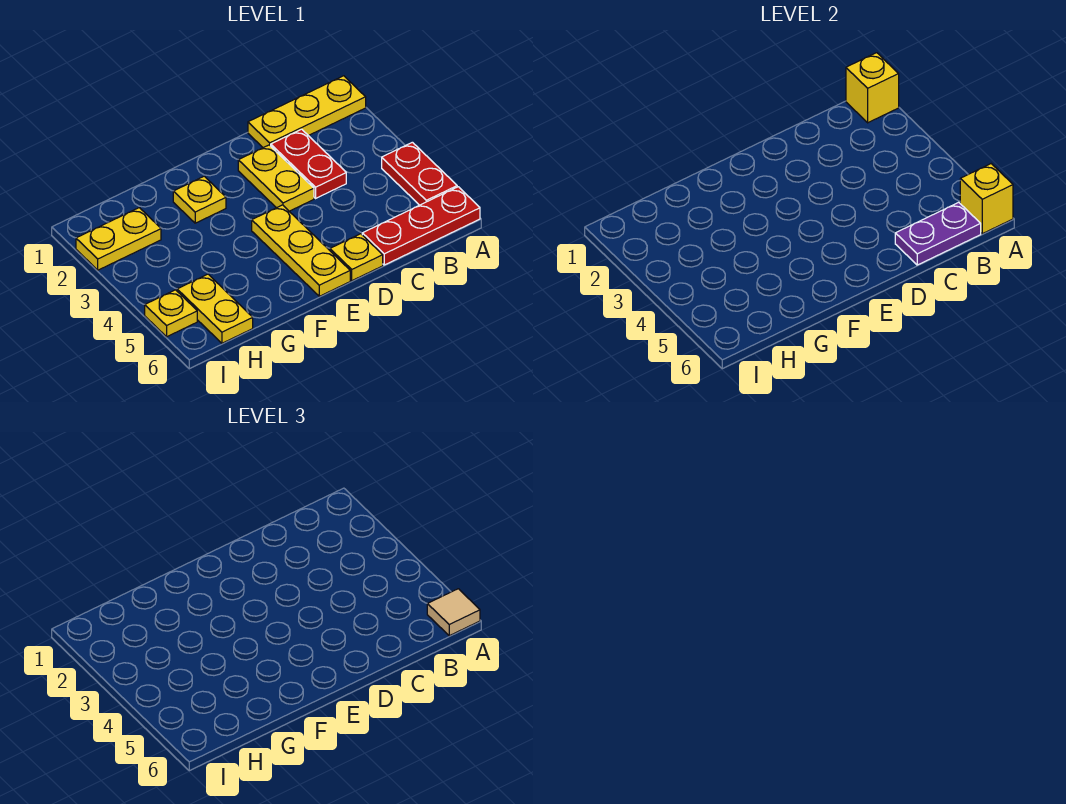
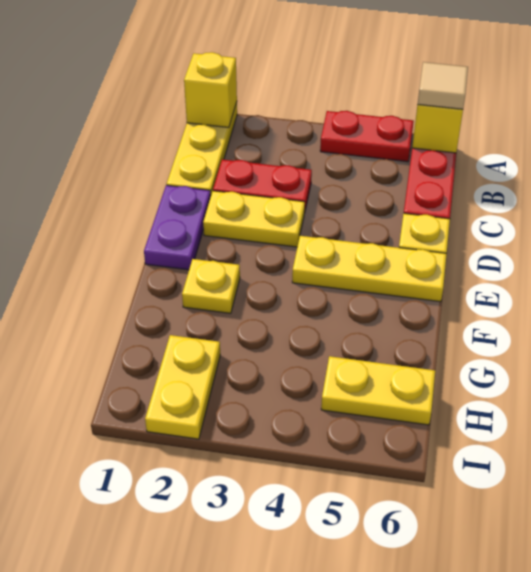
purple plate B6:C6 level 2 -> purple plate D1:E1 level 1
yellow plate I5 level 1 -> none

